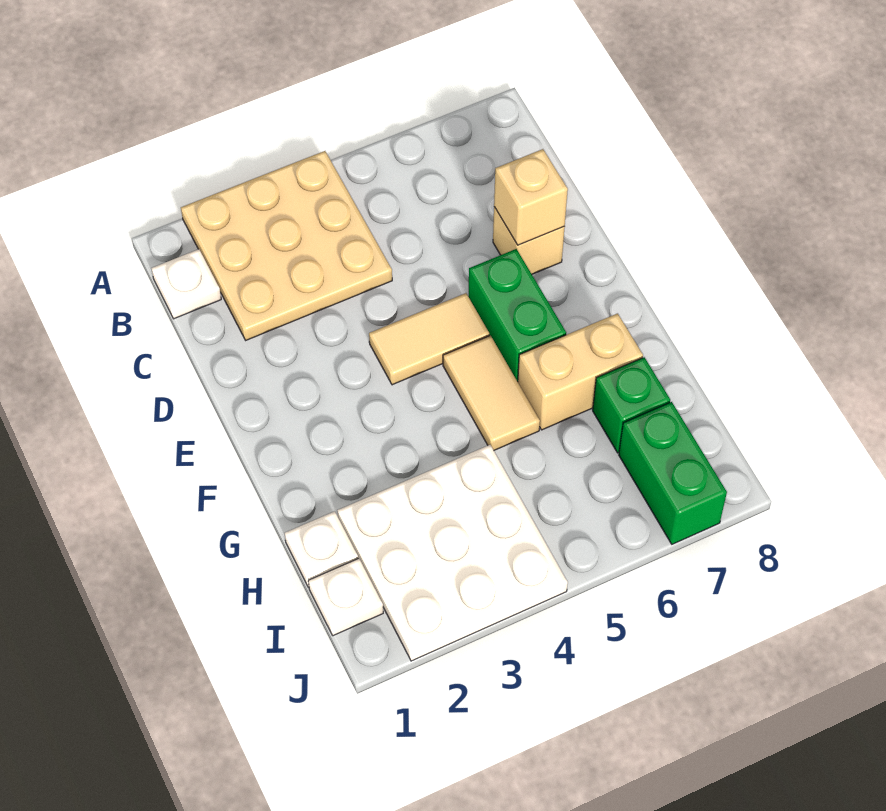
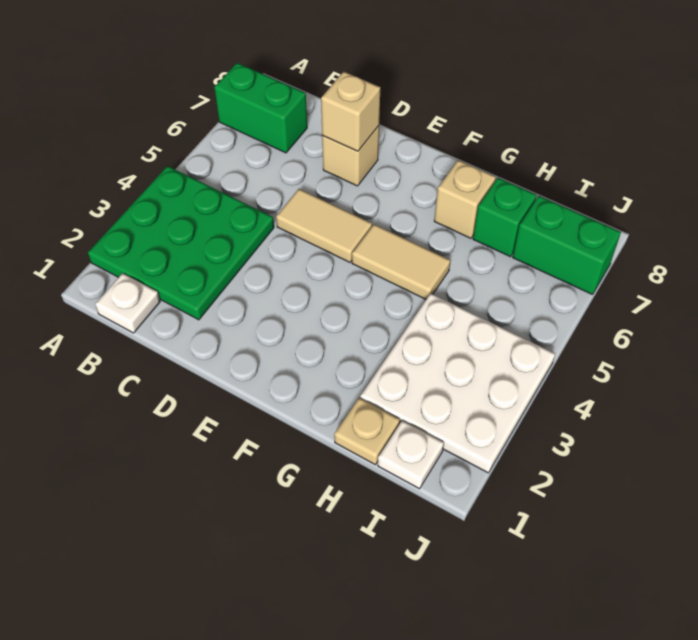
tan plate A2:C4 level 1 -> green plate A2:C4 level 1
tan tile E4:E5 level 1 -> tan tile D5:E5 level 1
green brick E6:F6 level 1 -> green brick A7:B7 level 1
tan brick G6:G7 level 1 -> tan brick G7 level 1
white plate H1 level 1 -> tan plate H1 level 1

